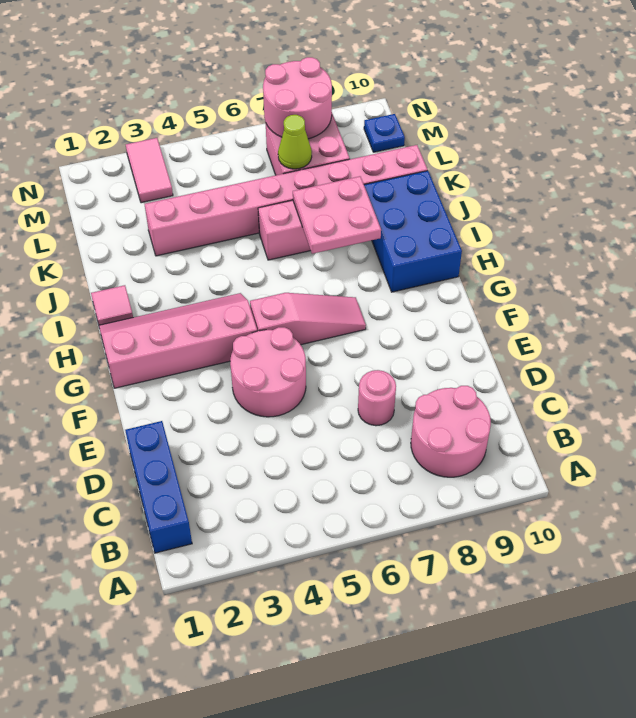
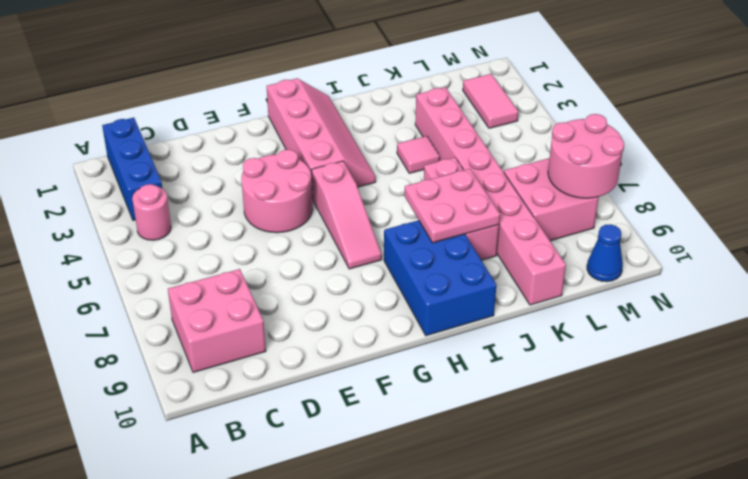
blue brick B1:D1 level 1 -> blue brick B1:B3 level 1
pink round brick B8:C9 level 1 -> pink brick B8:C9 level 1
pink round brick D7 level 1 -> pink round brick B4 level 1
blue brick H9:J10 level 1 -> blue brick H8:I10 level 1
pink tile I1 level 1 -> pink tile J4 level 1
lime cone L7 level 2 -> none
pink tile M3:N3 level 1 -> pink tile M2:M3 level 1
blue plate M10 level 1 -> blue cone M10 level 1

